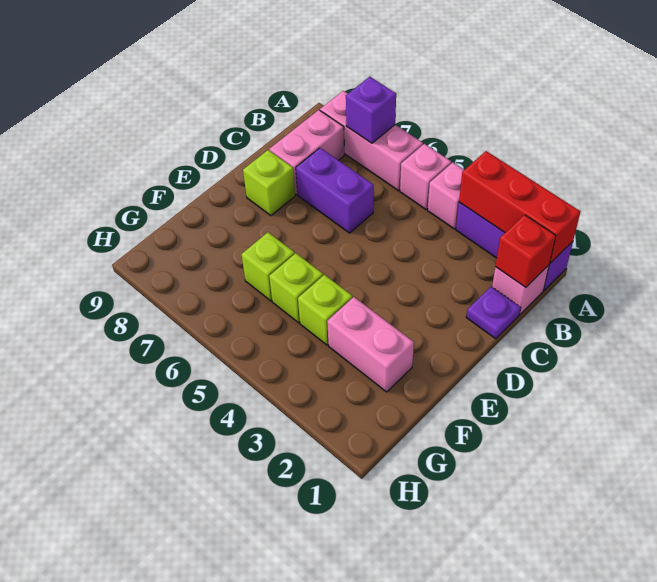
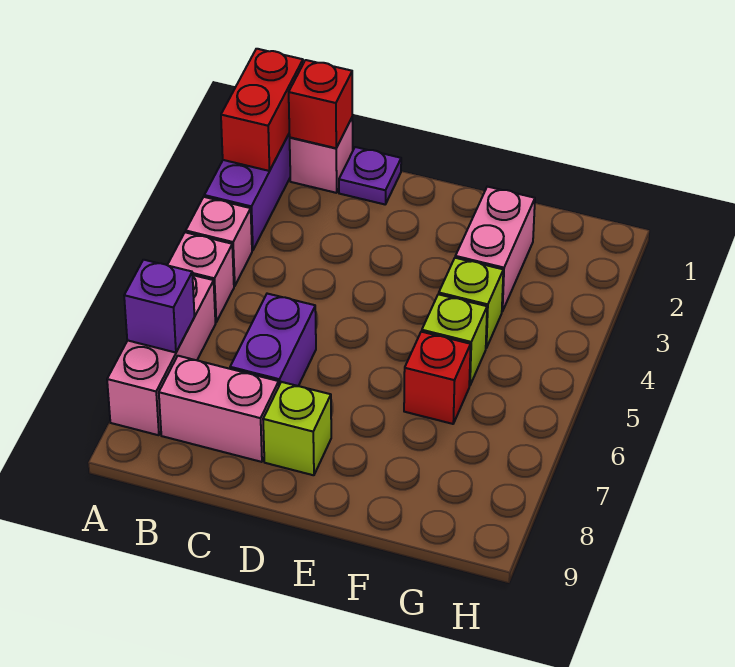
red brick A1:A3 level 2 -> red brick A1:A2 level 2
lime brick F6 level 1 -> red brick F6 level 1

